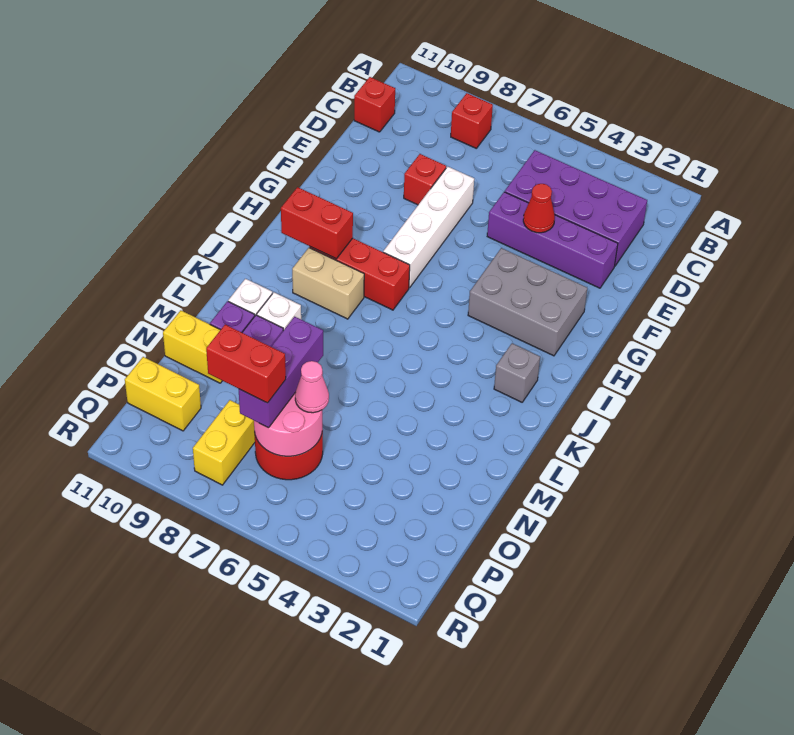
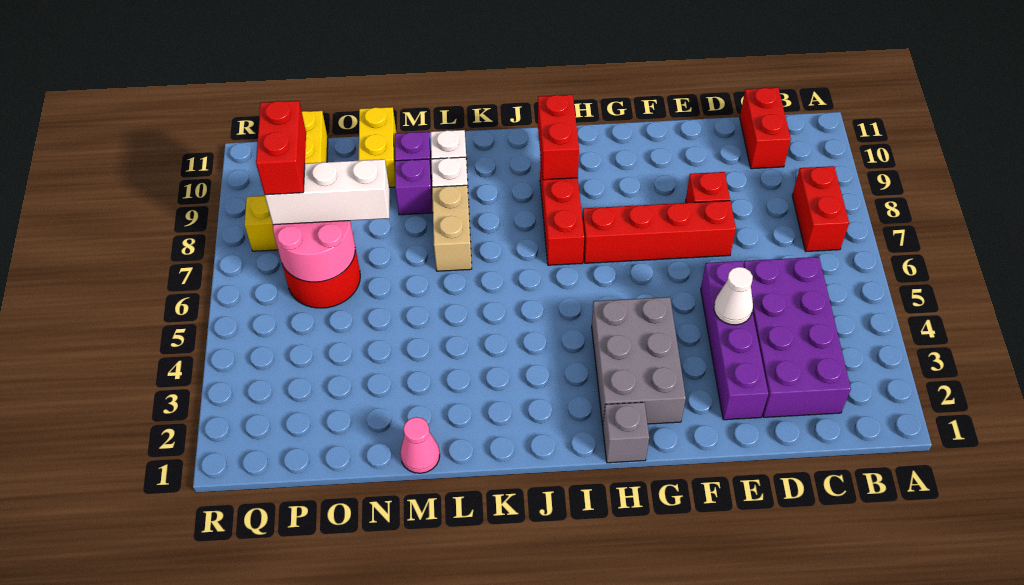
red brick B8 level 1 -> red brick B7:B8 level 1
red brick C11 level 1 -> red brick C10:C11 level 1
red cone E4 level 2 -> white cone E4 level 2
white brick E7:H7 level 1 -> red brick E7:H7 level 1
grey brick J2 level 1 -> grey brick H1 level 1
tan brick J8:J9 level 1 -> tan brick L7:L8 level 1
purple brick N7:P7 level 3 -> white brick N7:P7 level 3
pink cone O6 level 3 -> pink cone M1 level 1

